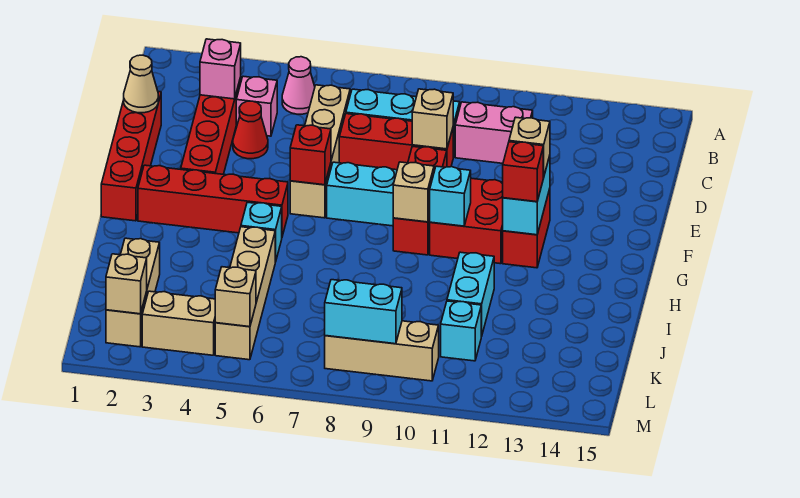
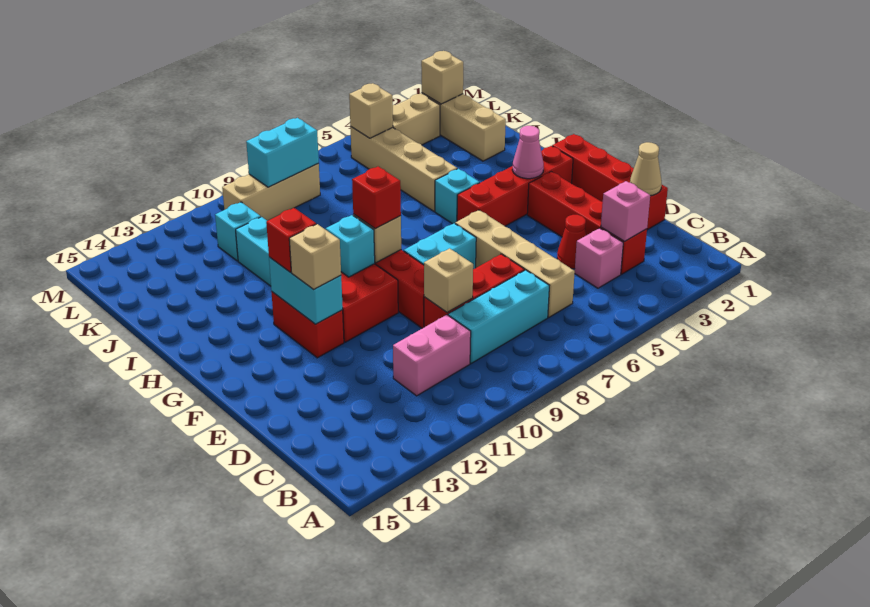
pink cone B5 level 1 -> pink cone G3 level 2
red brick F6 level 2 -> red brick G9 level 3

